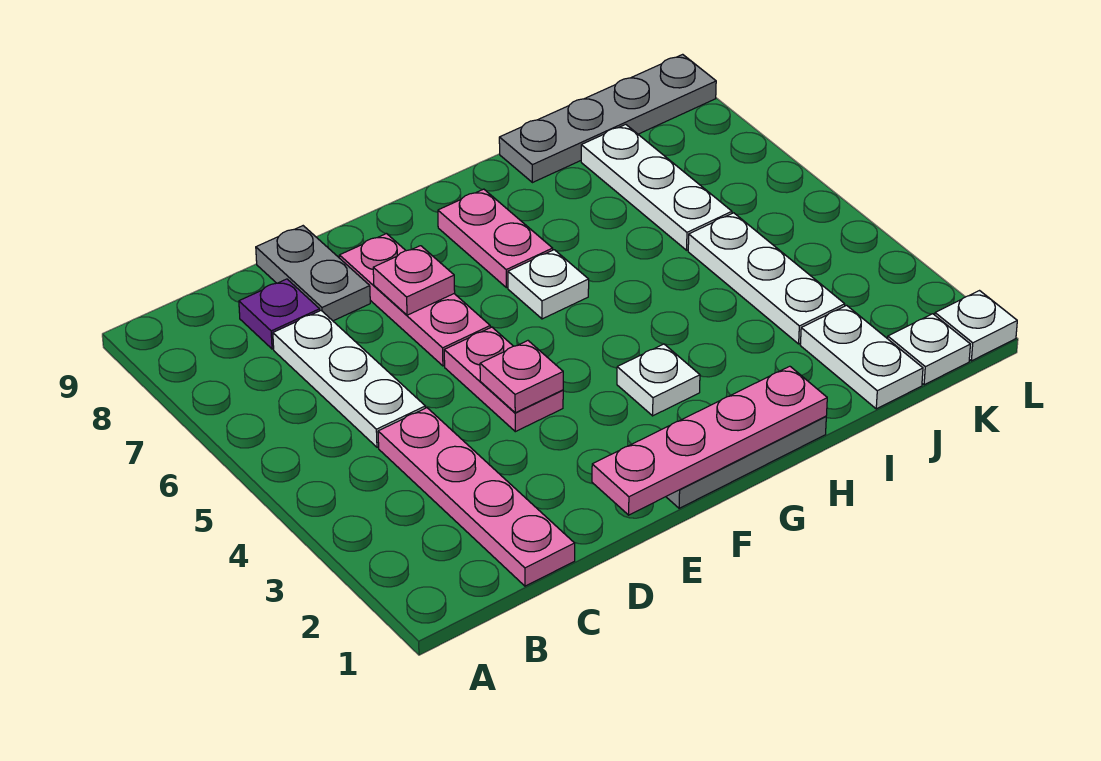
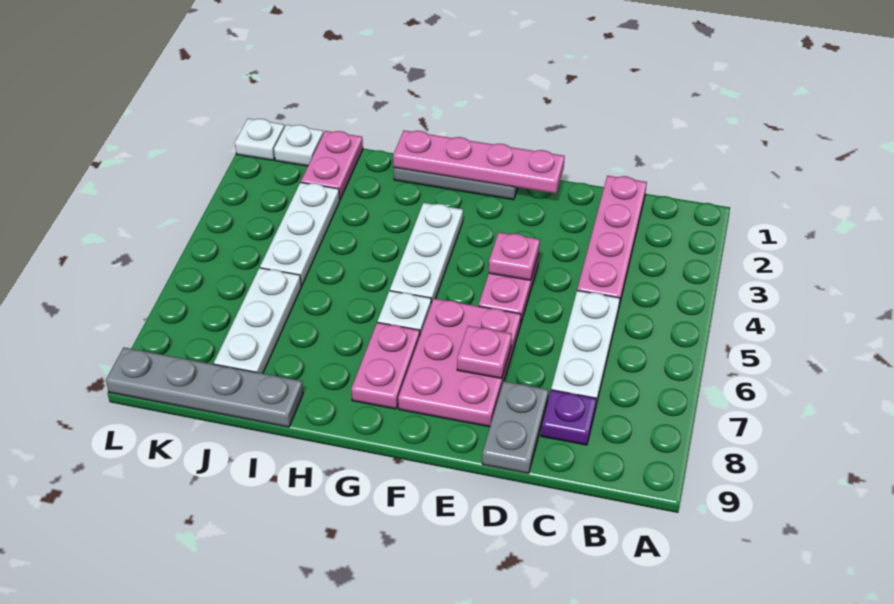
pink plate E6:E8 level 1 -> pink plate E6:F8 level 1
white plate G3 level 1 -> white plate G3:G5 level 1
white plate J1:J2 level 1 -> pink plate J1:J2 level 1

